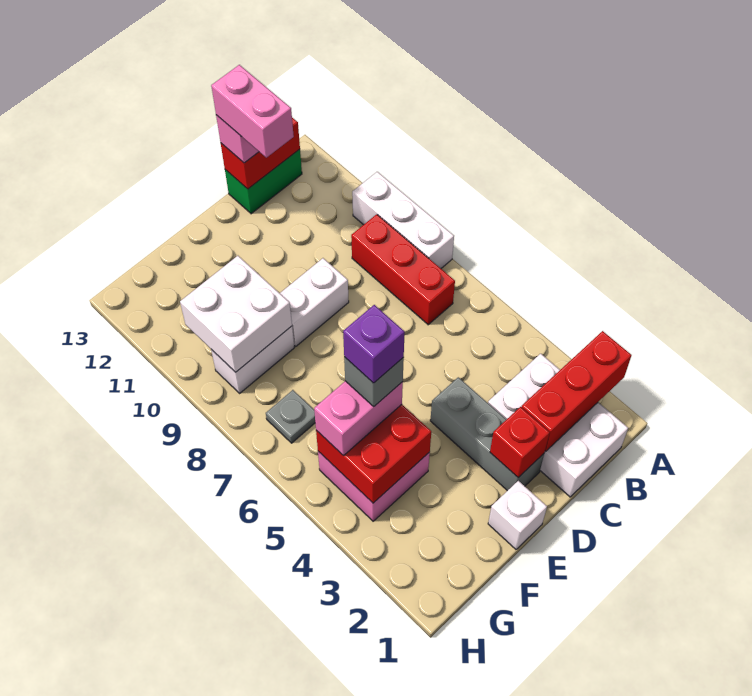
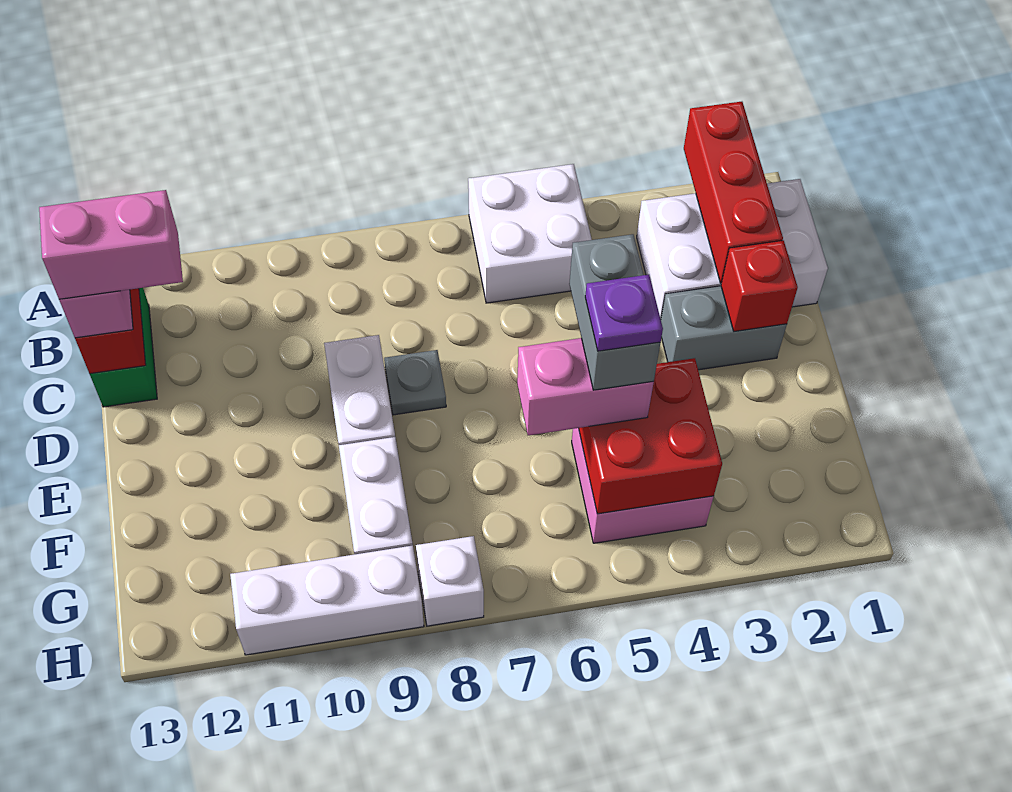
white brick A8:A10 level 1 -> white brick H9:H11 level 1
red brick B7:B9 level 1 -> none
grey brick D2:D4 level 1 -> grey brick D2:D3 level 1
white brick E1 level 1 -> white brick H8 level 1
pink brick F5:G5 level 3 -> pink brick F5:F6 level 3
grey brick F5 level 4 -> grey brick E5:F5 level 4
purple brick F5 level 5 -> purple plate F5 level 5
white brick F9:G10 level 2 -> white brick A5:B6 level 1
grey plate G7 level 1 -> grey plate D8 level 1

